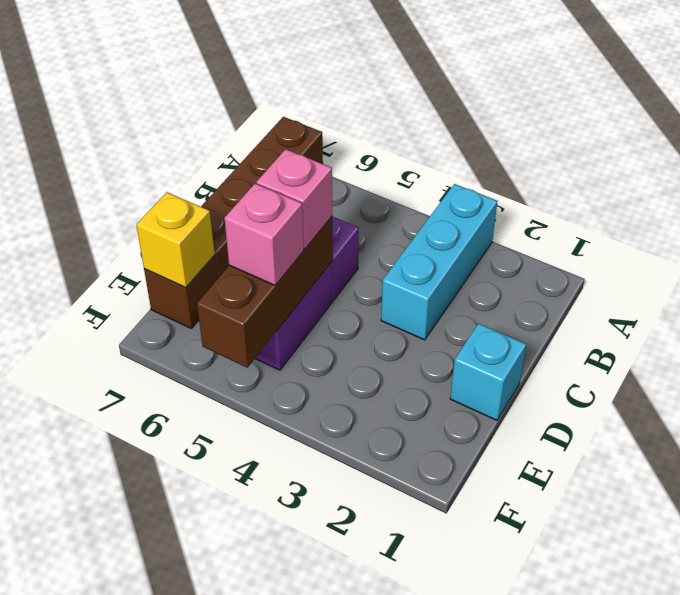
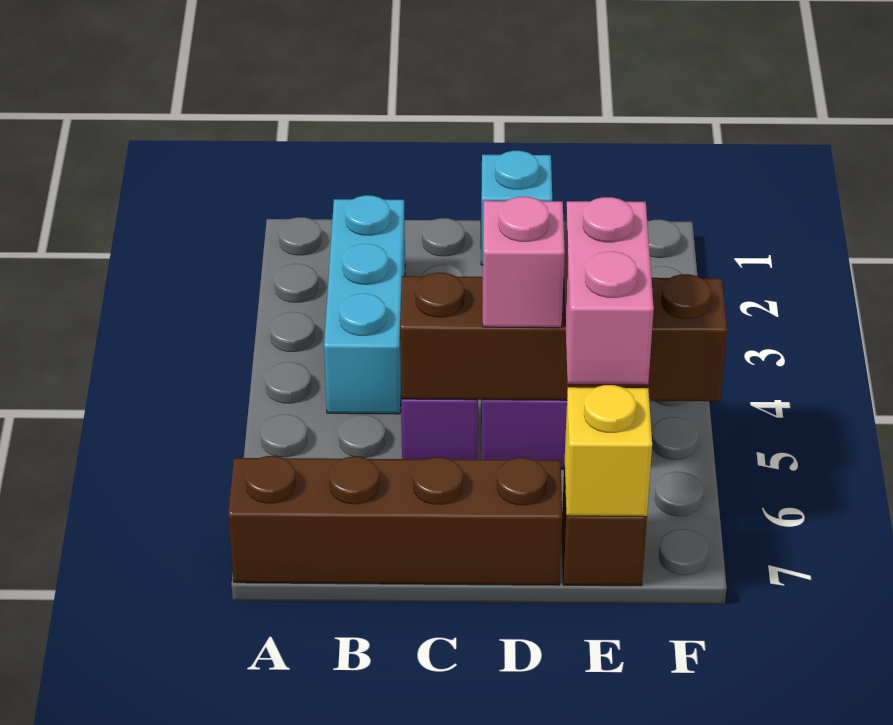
cyan brick A3:C3 level 1 -> cyan brick B2:B4 level 1
brown brick D5:F5 level 2 -> brown brick C5:F5 level 2
pink brick E5 level 3 -> pink brick E5:E6 level 3

